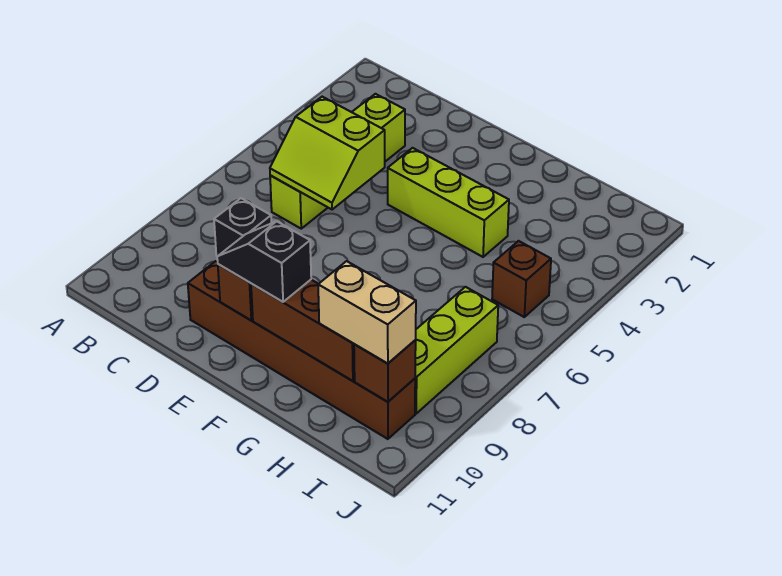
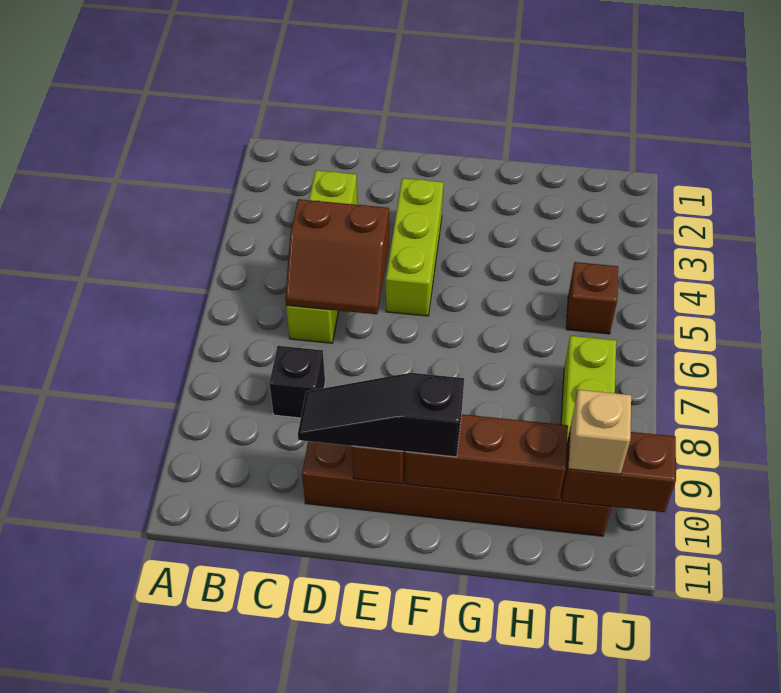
lime slope C5:D6 level 2 top 5 -> brown slope C5:D6 level 2 top 5
lime brick E4:G4 level 1 -> lime brick E3:E5 level 1
black slope E10:F10 level 3 top F -> black slope D10:F10 level 3 top F
tan brick H10:I10 level 3 -> tan brick I10 level 3
brown brick I10 level 2 -> brown brick I10:J10 level 2

